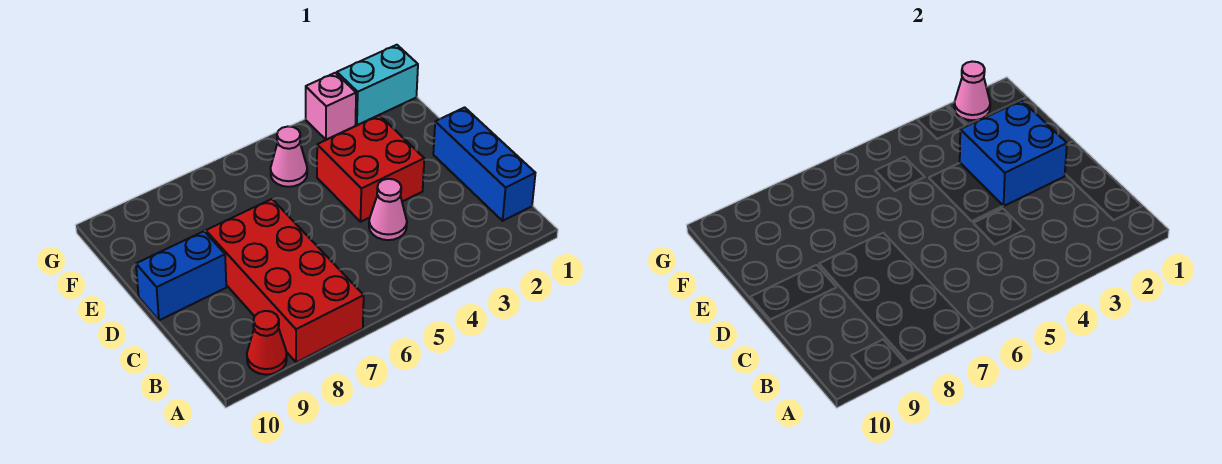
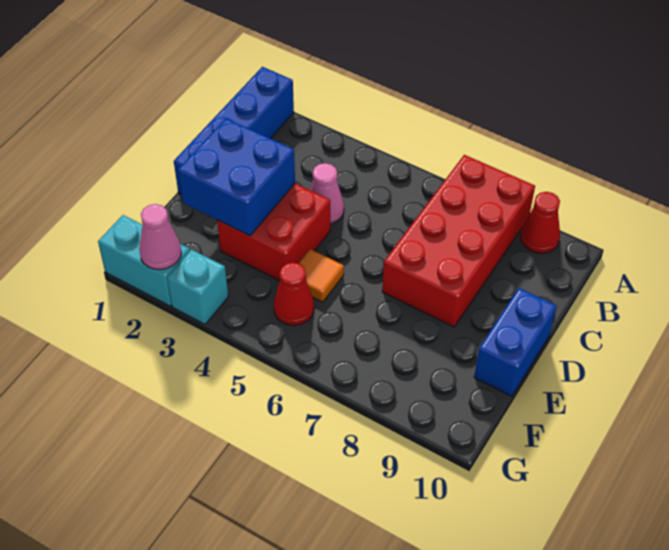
blue brick B1:D1 level 1 -> blue brick A1:D1 level 1
blue brick D9:D10 level 1 -> blue brick D10:E10 level 1
none -> orange tile E5 level 1
pink cone F5 level 1 -> red cone F5 level 1
pink brick G3 level 1 -> cyan brick G3 level 1

